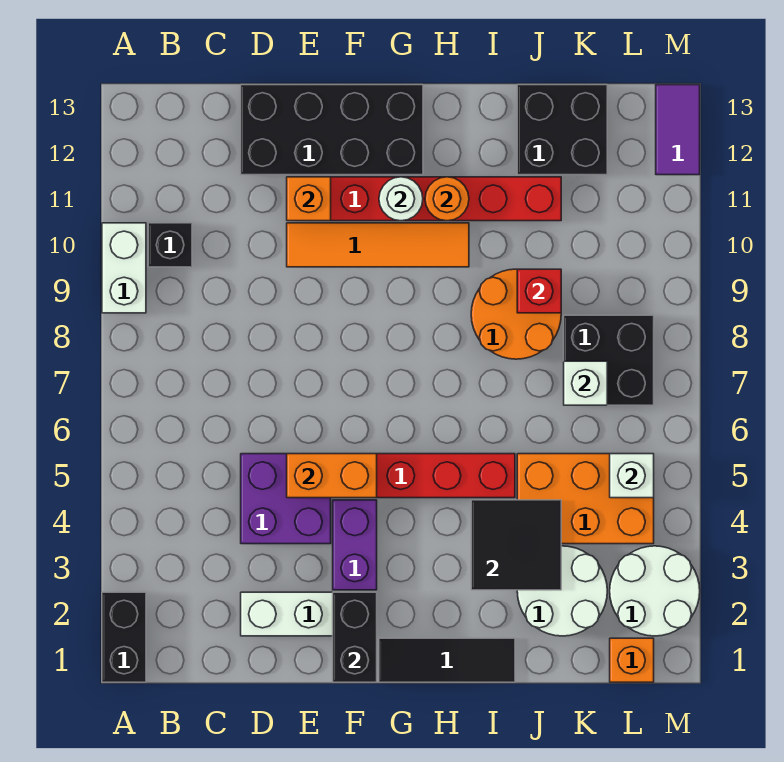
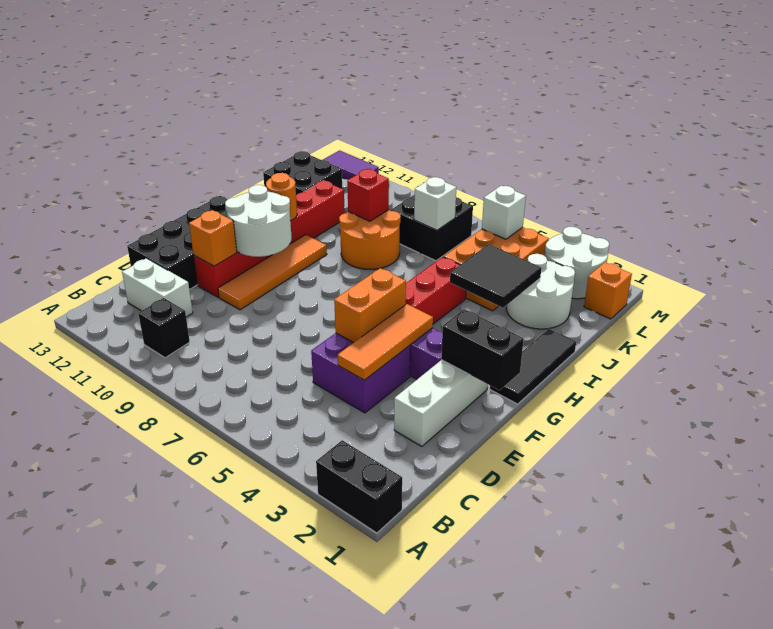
white brick A9:A10 level 1 -> white brick C11:C12 level 1
none -> orange tile D4:F4 level 2
white round brick G11 level 2 -> white round brick F10:G11 level 2

